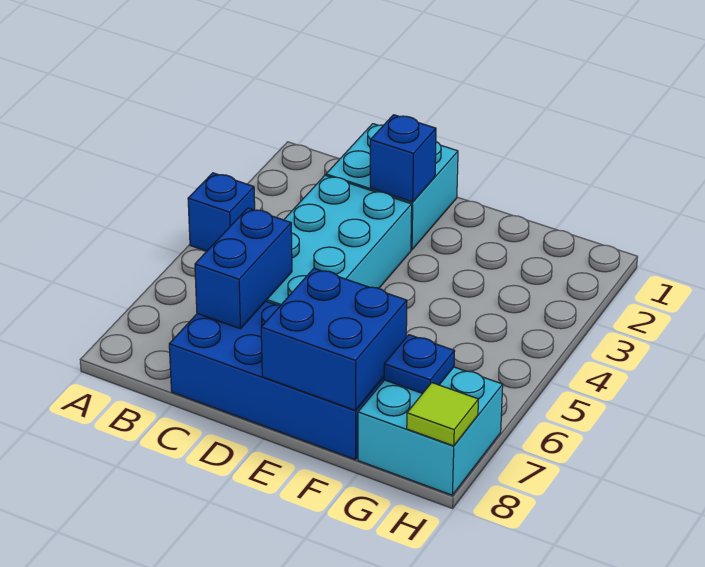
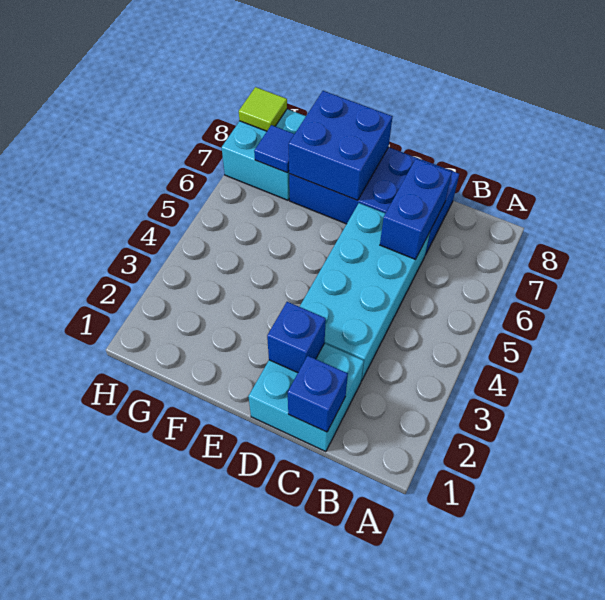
blue brick A4 level 1 -> blue brick C1 level 2
blue plate G7 level 2 -> blue tile G7 level 2

